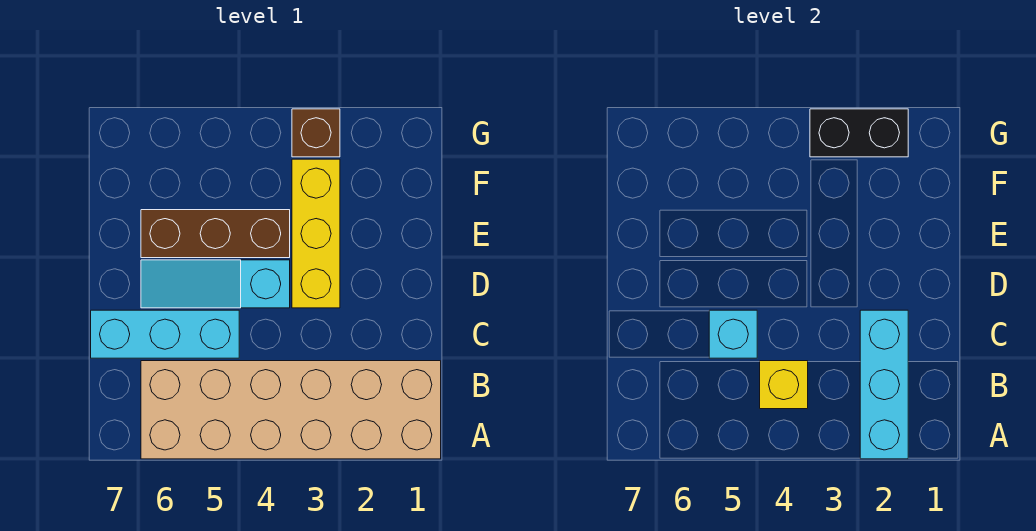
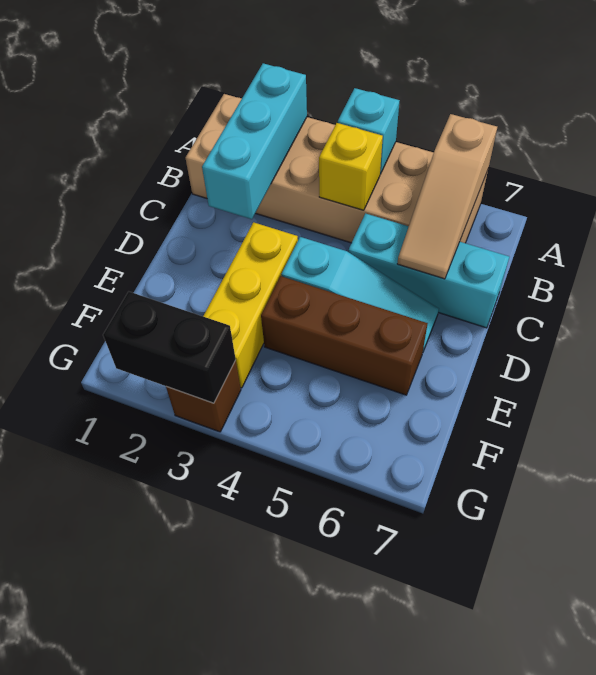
none -> tan slope A6:C6 level 2 top A
cyan brick C5 level 2 -> cyan brick A4 level 2

